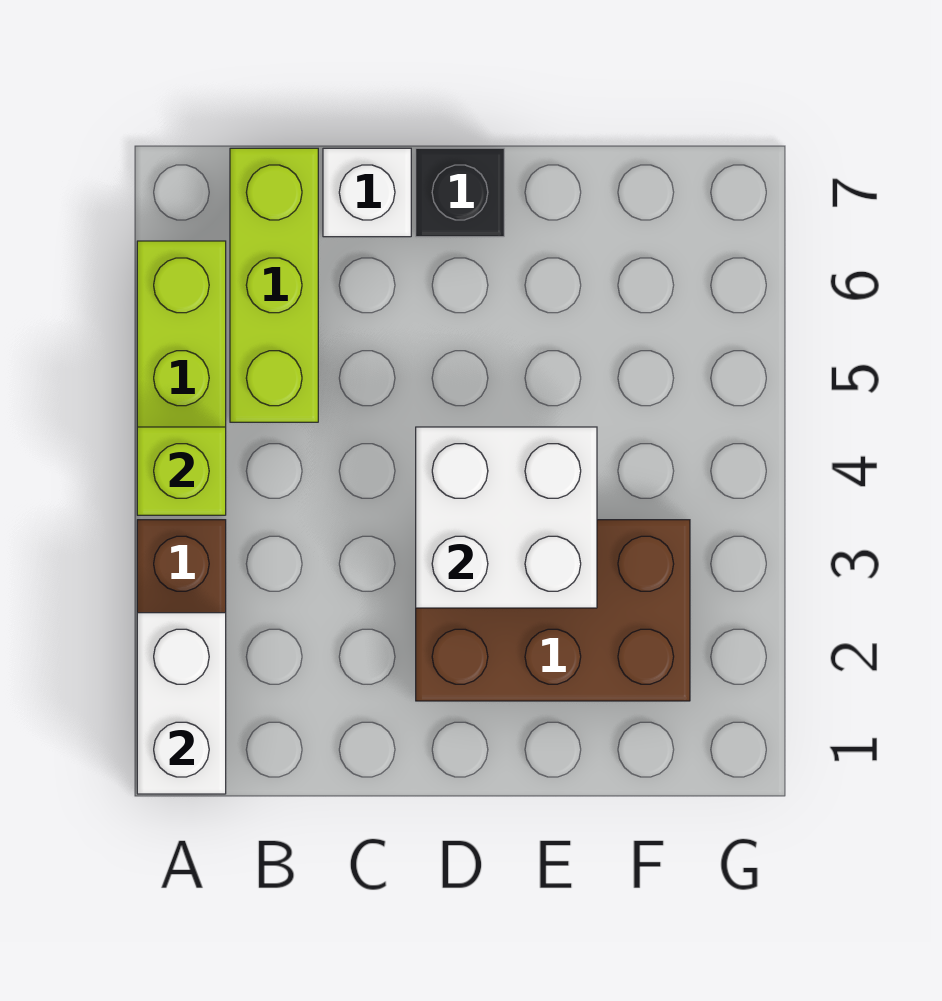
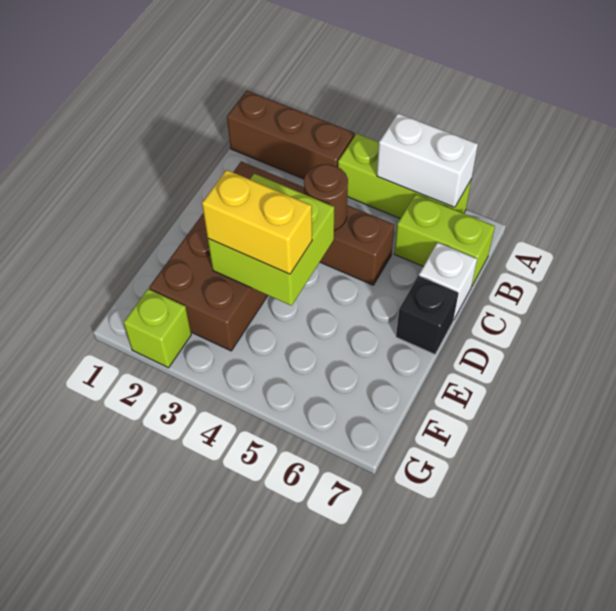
white brick A1:A2 level 2 -> white brick A5:A6 level 2
lime brick A4 level 2 -> lime brick G2 level 1
lime brick B5:B7 level 1 -> lime brick B6:B7 level 1
none -> brown brick C2:C5 level 1
none -> brown round brick C4 level 2
white brick D3:E4 level 2 -> lime brick D3:E4 level 2
none -> yellow brick E3:E4 level 3

